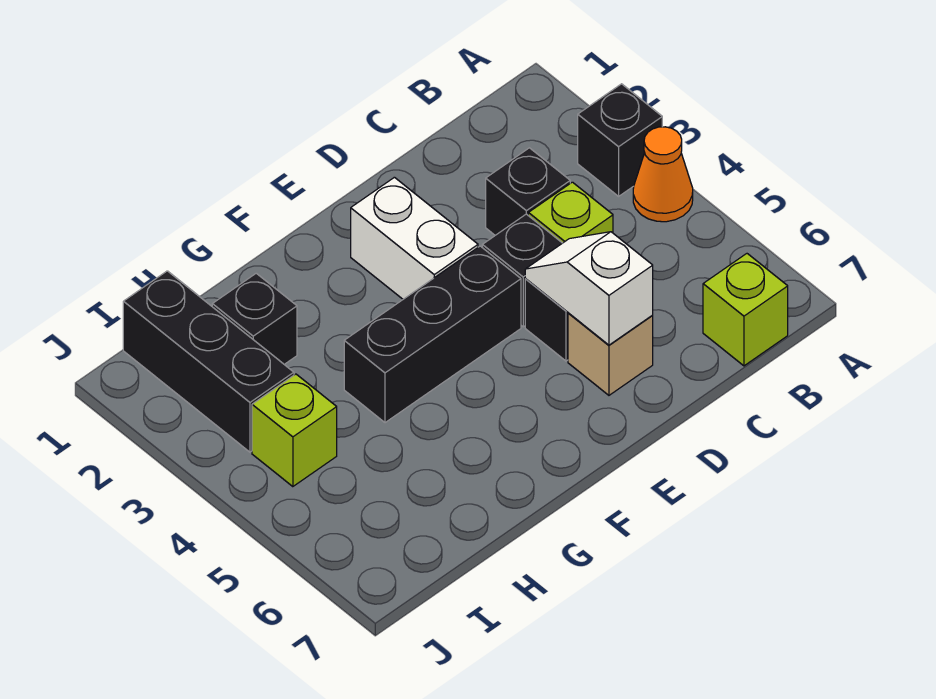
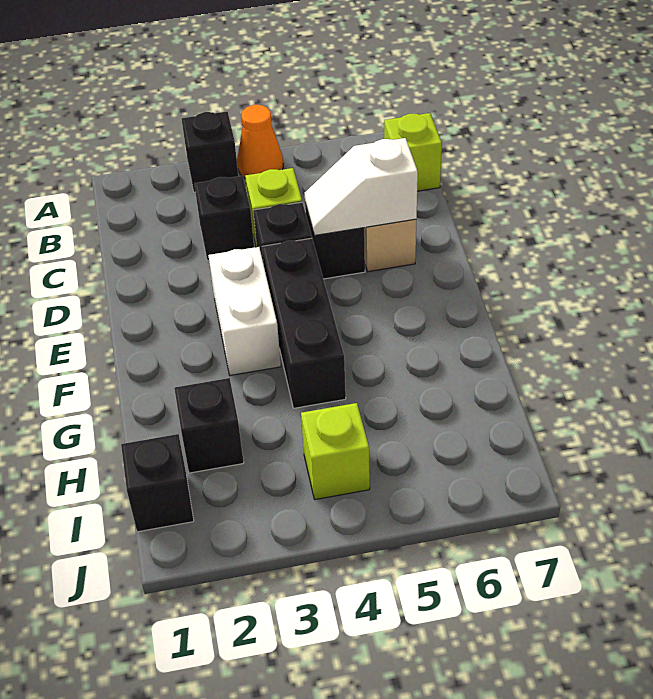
white brick E2:E3 level 1 -> white brick E3:F3 level 1
black brick I1:I3 level 1 -> black brick I1 level 1

